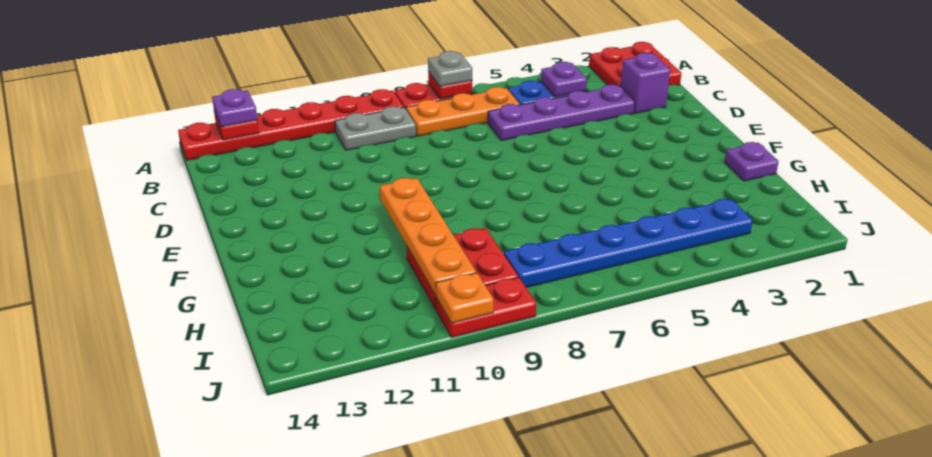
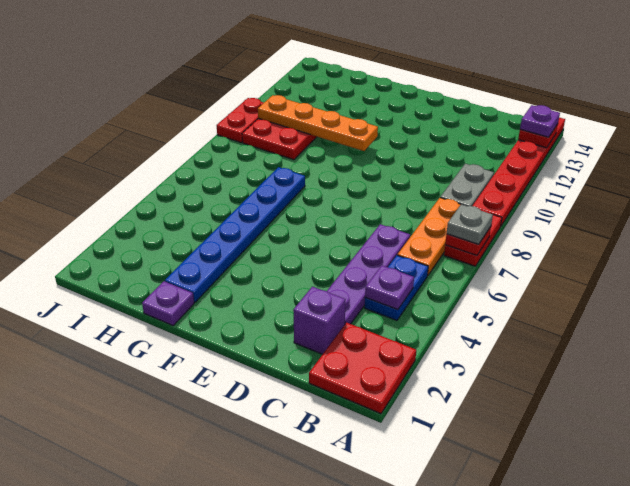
blue plate I3:I8 level 1 -> blue plate G2:G7 level 1
orange plate J10 level 2 -> none

